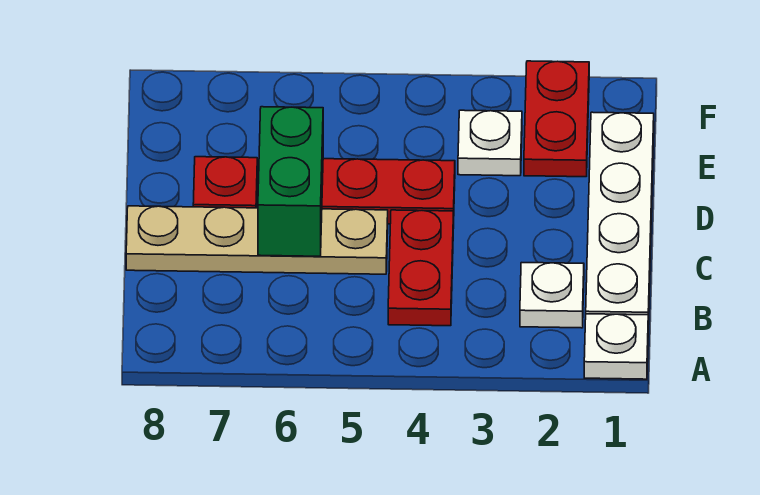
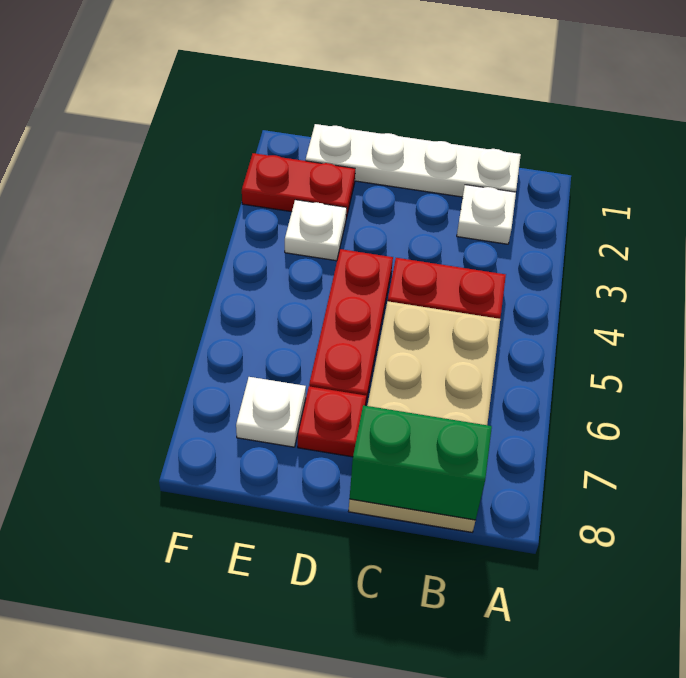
white plate A1 level 1 -> white plate E7 level 1
tan plate C5:C8 level 1 -> tan plate B5:C8 level 1
green brick C6:D6 level 2 -> green brick B8:C8 level 2

